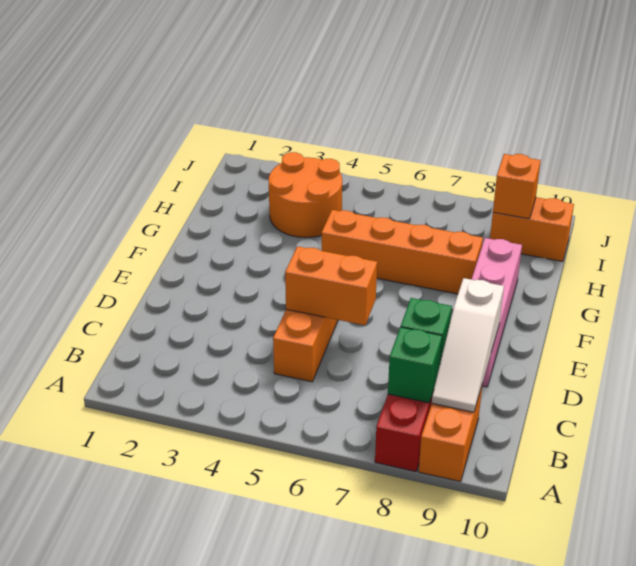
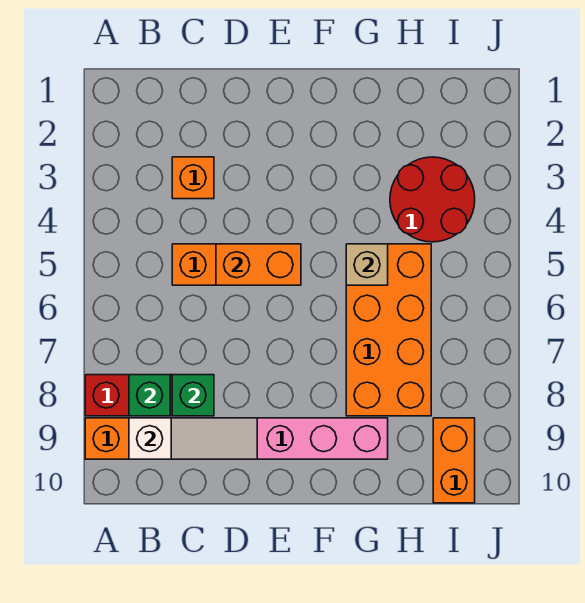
white slope B9:D9 level 2 top D -> white slope B9:D9 level 2 top B
orange brick D5:D6 level 2 -> orange brick D5:E5 level 2
orange brick G5:G8 level 1 -> orange brick G5:H8 level 1
none -> tan brick G5 level 2
orange round brick H3:I4 level 1 -> red round brick H3:I4 level 1
orange brick I9 level 2 -> orange brick C3 level 1

